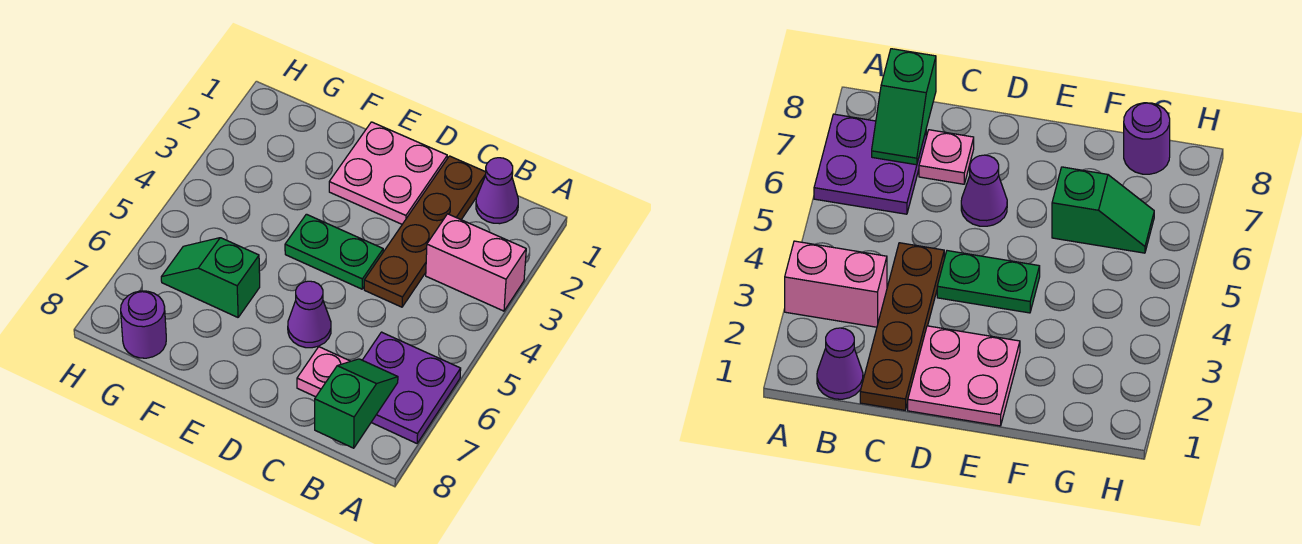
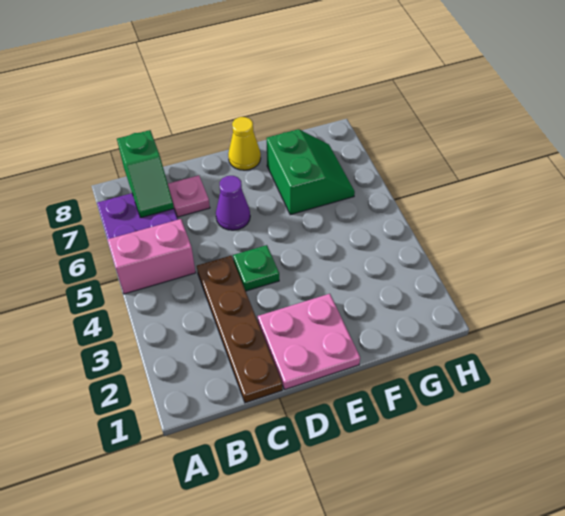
pink brick A3:B3 level 1 -> pink brick A5:B5 level 1
purple cone B1 level 1 -> none
green plate D4:E4 level 1 -> green plate D4 level 1
none -> yellow cone E8 level 1
green slope F6:G6 level 1 top F -> green slope F6:G7 level 1 top F
purple round brick G8 level 1 -> none

